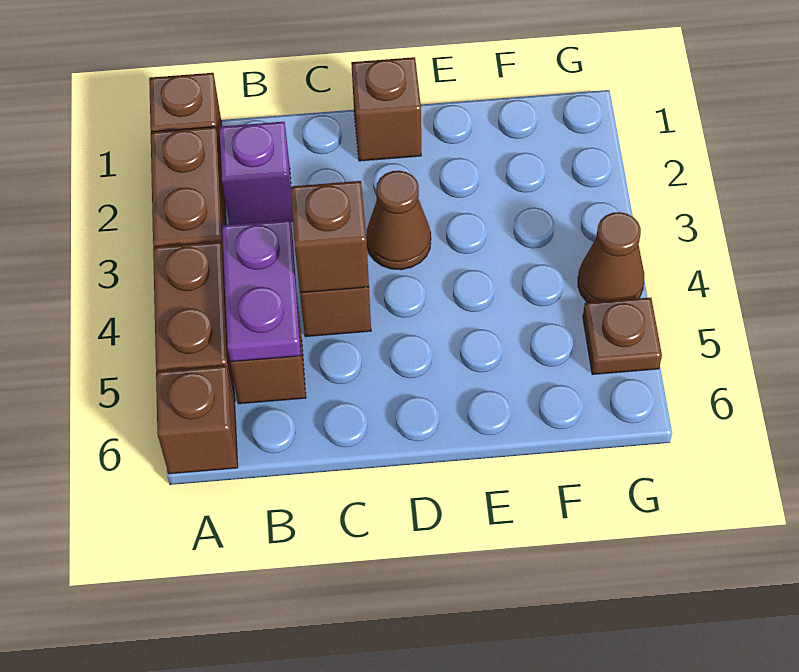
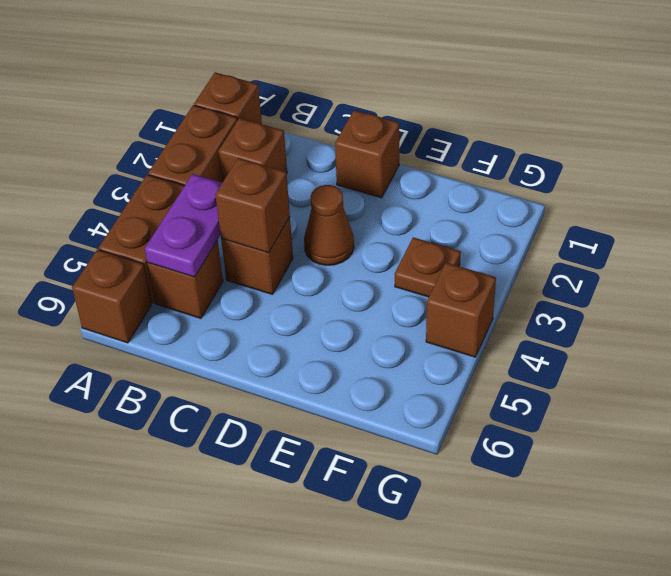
purple brick B2 level 1 -> brown brick B2 level 1
brown cone G4 level 1 -> brown brick G4 level 1
brown plate G5 level 1 -> brown plate F3 level 1

